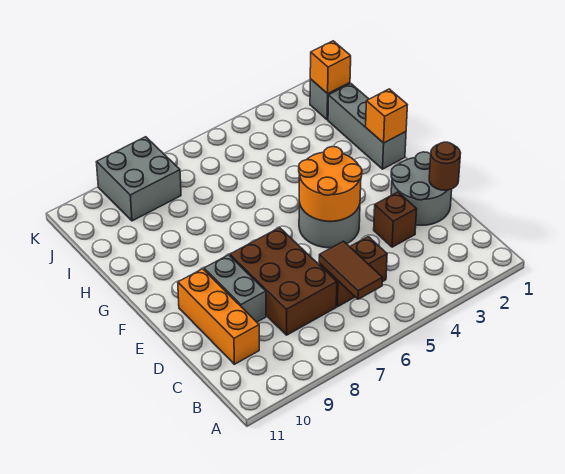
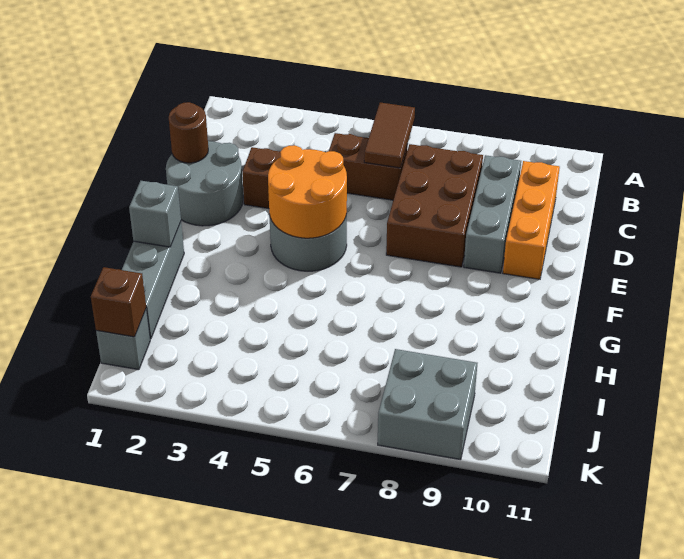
grey brick D9:E9 level 1 -> grey brick C9:E9 level 1
orange brick G1 level 2 -> grey brick G1 level 2
orange brick J1 level 2 -> brown brick J1 level 2

